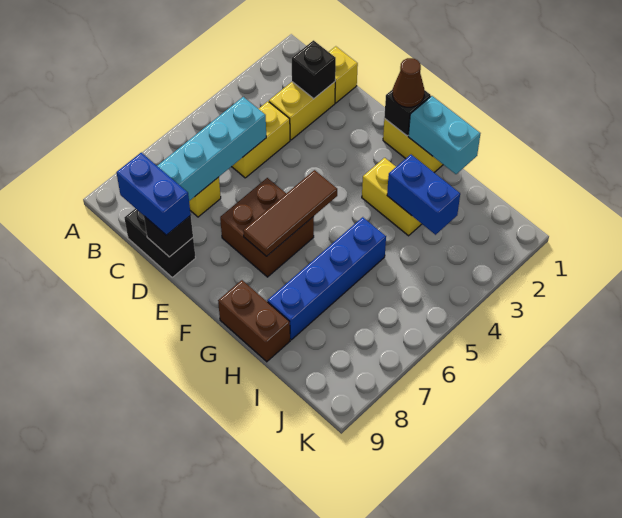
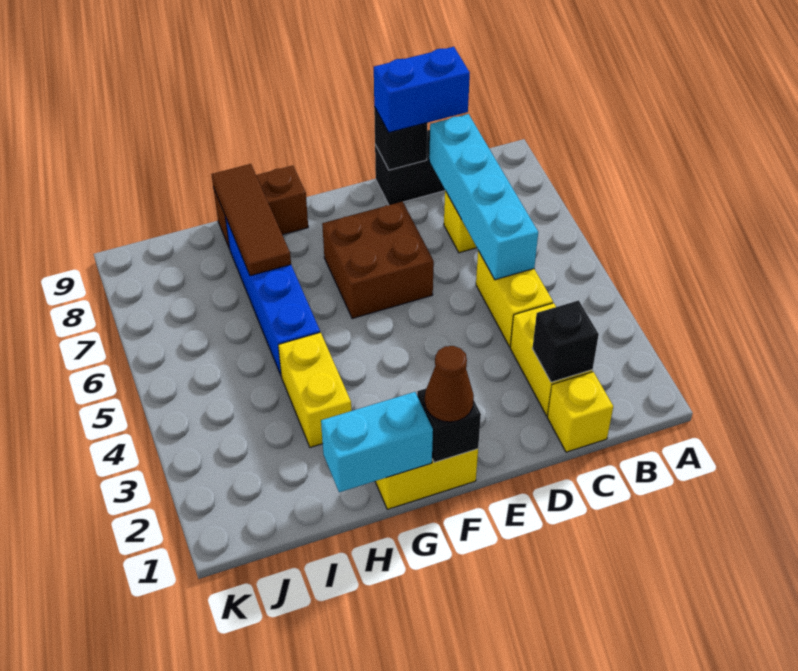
brown tile F5:F7 level 2 -> brown tile H7:H9 level 2
yellow brick G3:H3 level 1 -> yellow brick H3:H4 level 1
blue brick H3:I3 level 2 -> none

